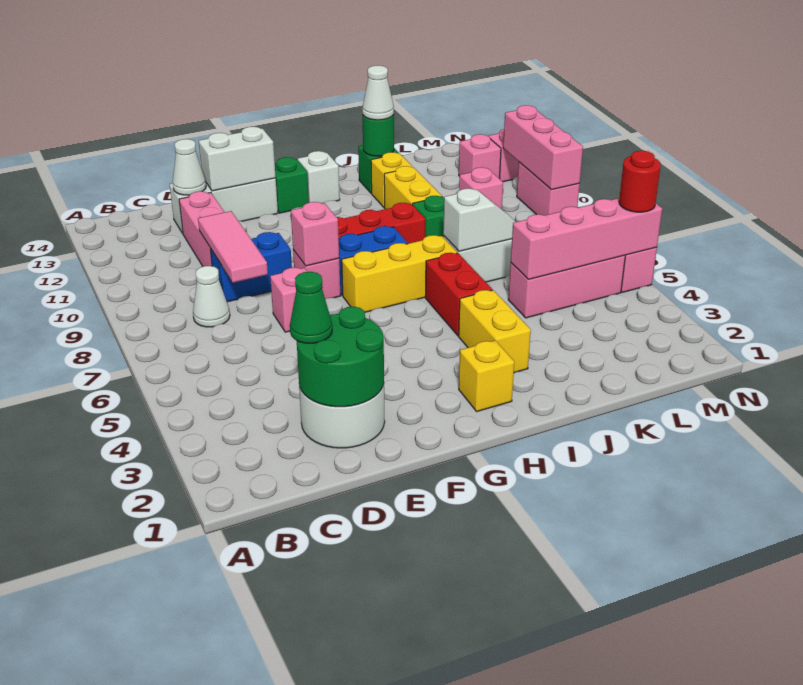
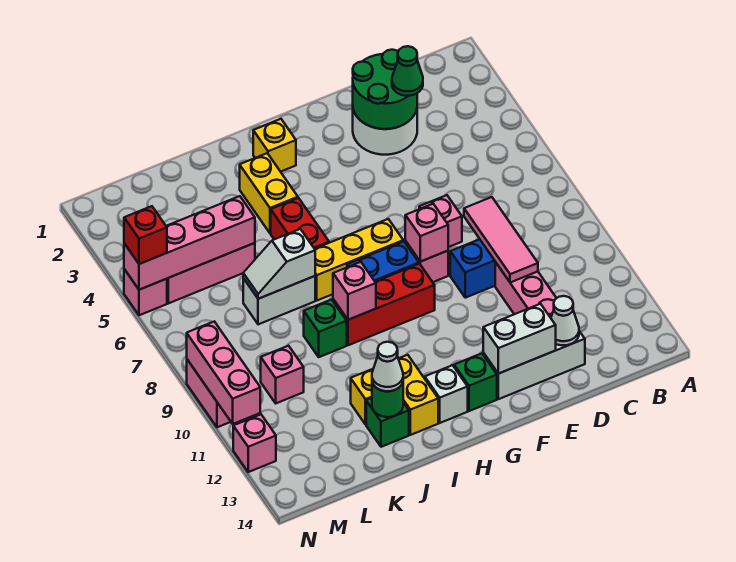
white cone C8 level 1 -> none
yellow brick J10:J11 level 1 -> yellow brick I12:I13 level 1
pink brick M12 level 1 -> pink brick I9 level 2
red round brick N5 level 3 -> red brick N5 level 3

